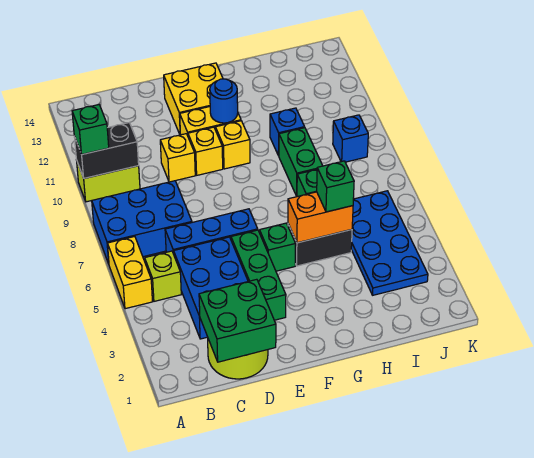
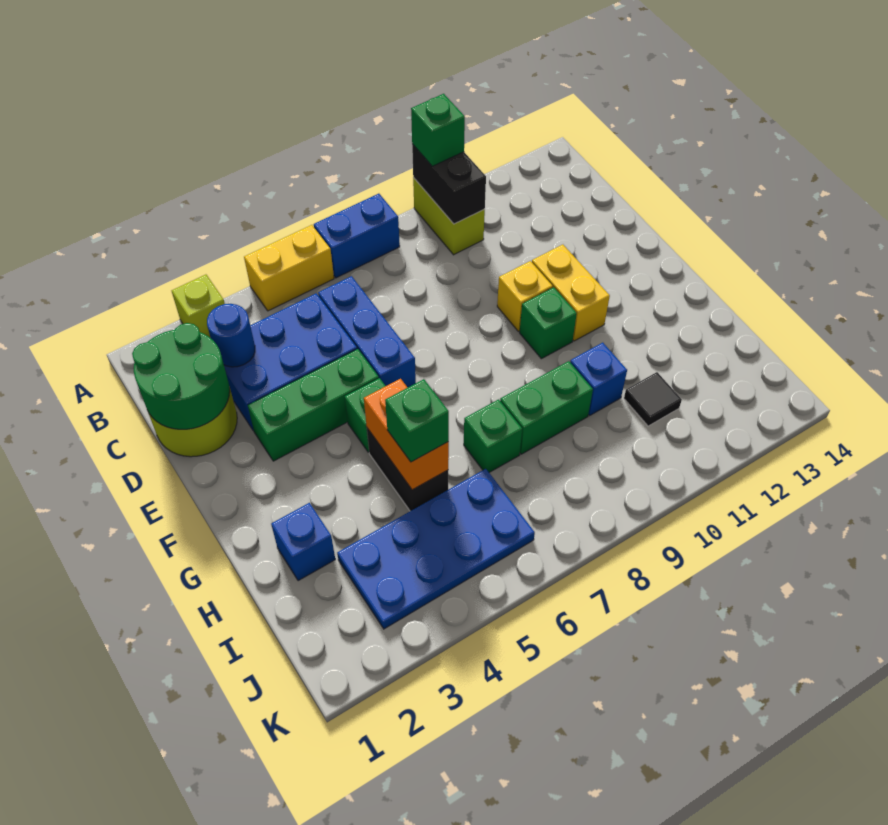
blue brick A7:C8 level 1 -> blue brick A7:A8 level 1
lime brick B5 level 1 -> lime brick A3 level 1
green brick C1:D2 level 2 -> green round brick C1:D2 level 2
yellow brick D10 level 1 -> none
yellow brick E12:F13 level 1 -> none
yellow brick F10 level 1 -> green brick F10 level 1
blue round brick F11 level 2 -> blue round brick C3 level 2
none -> black tile I11 level 1
blue brick J9 level 1 -> blue brick H2 level 1

